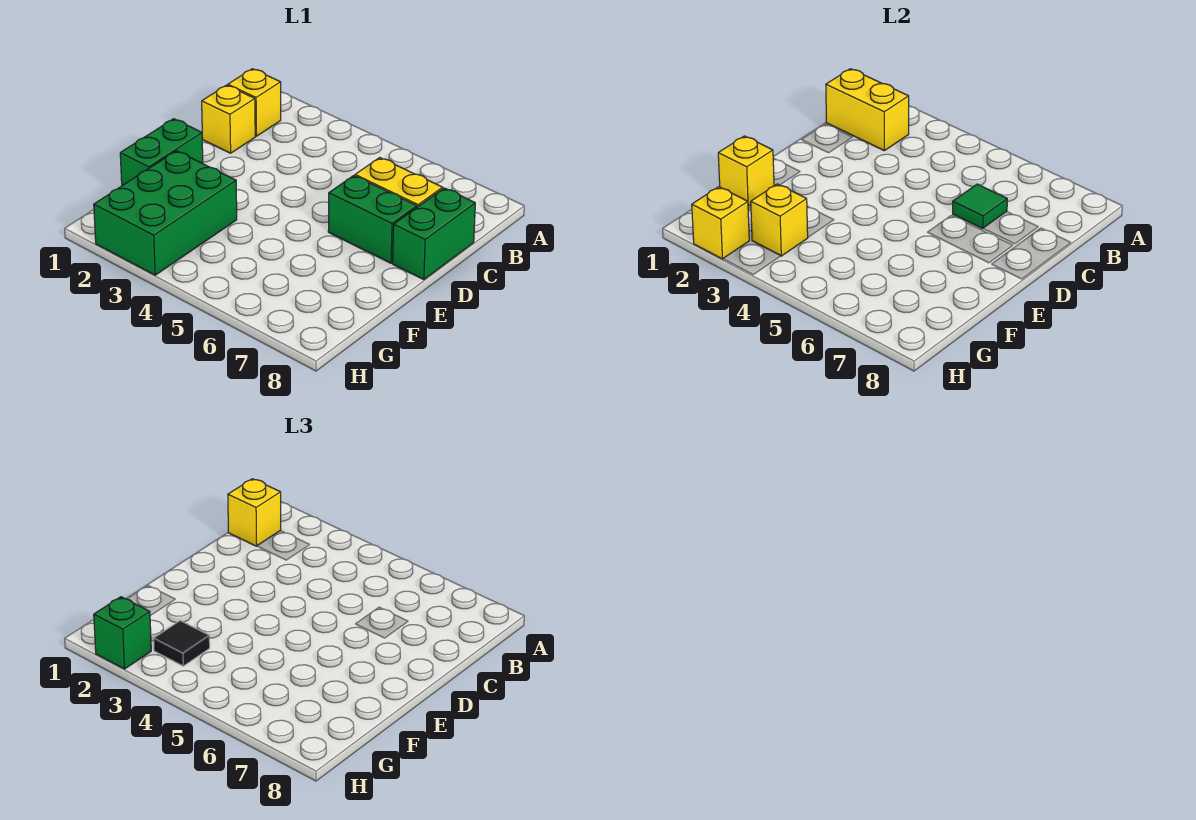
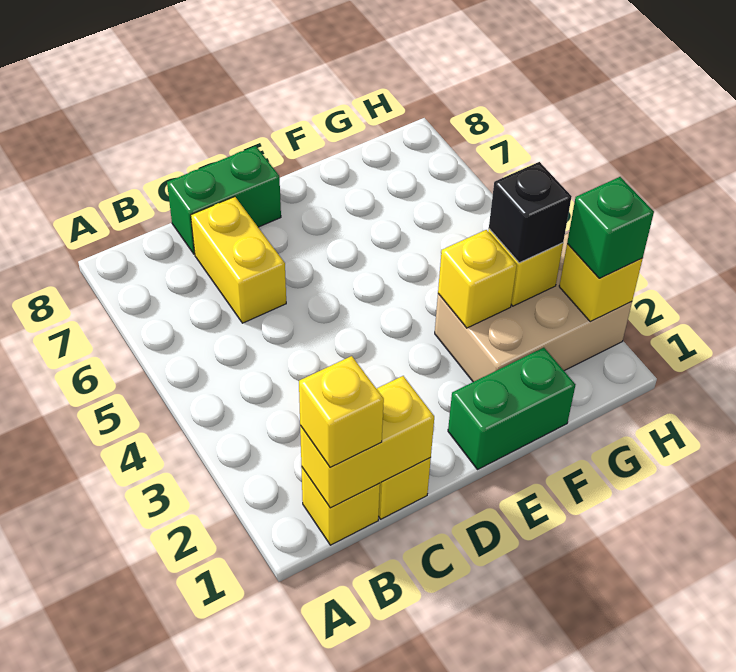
yellow brick B1:B2 level 2 -> yellow brick B1:C1 level 2
green tile C6 level 2 -> none
green brick D6:D7 level 1 -> none
yellow brick F1 level 2 -> yellow brick F3 level 2
green brick F2:H3 level 1 -> tan brick F2:H3 level 1
black tile G3 level 3 -> black brick G3 level 3

